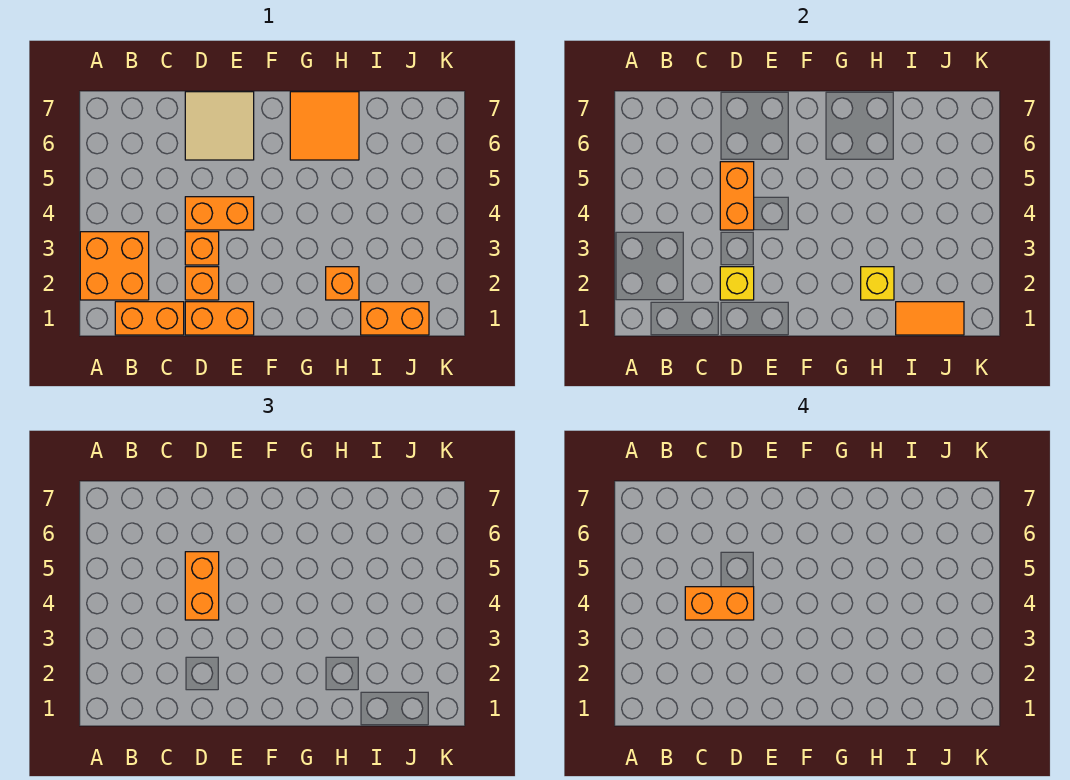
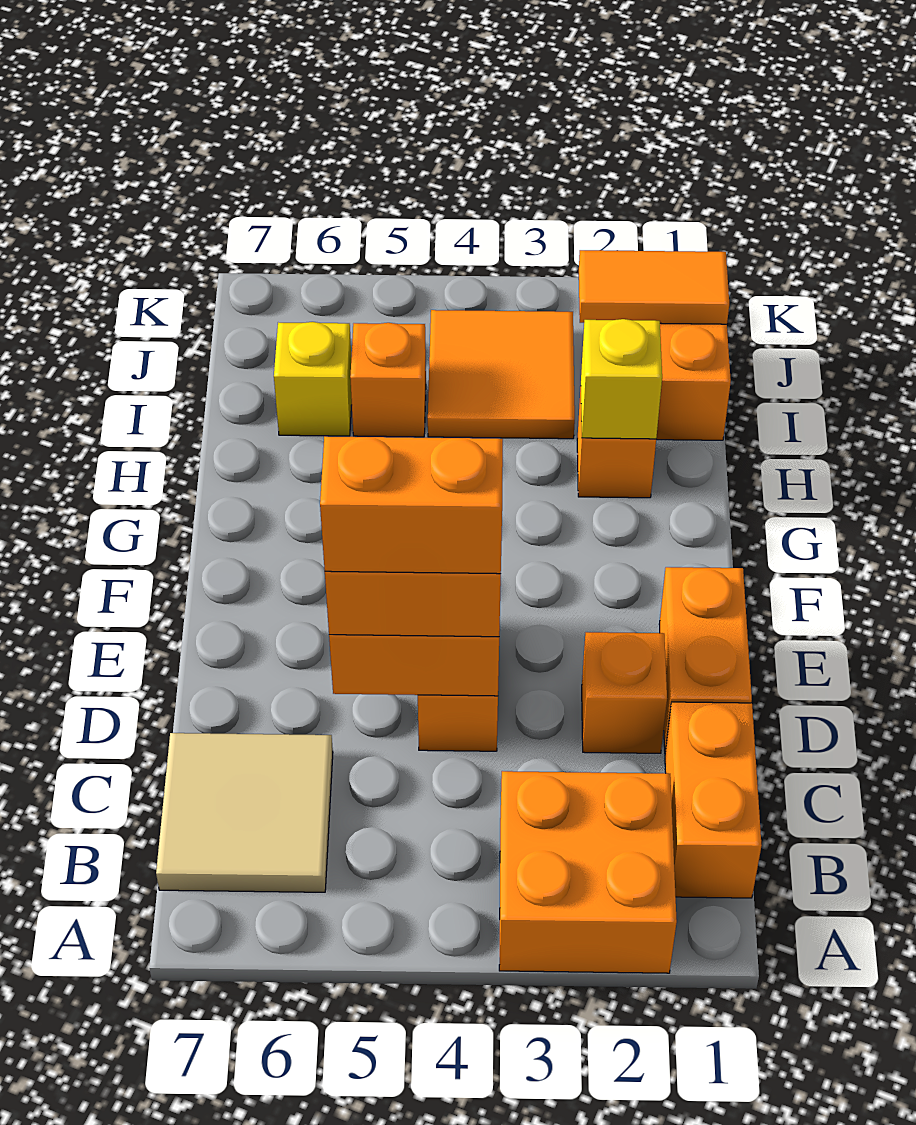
orange brick C4:D4 level 4 -> orange brick D4:D5 level 4
yellow brick D2 level 2 -> yellow brick I6 level 1
orange brick D3 level 1 -> orange brick I5 level 1
tan tile D6:E7 level 1 -> tan tile B6:C7 level 1
orange tile G6:H7 level 1 -> orange tile I3:J4 level 1
orange tile I1:J1 level 2 -> orange tile J1:J2 level 2

